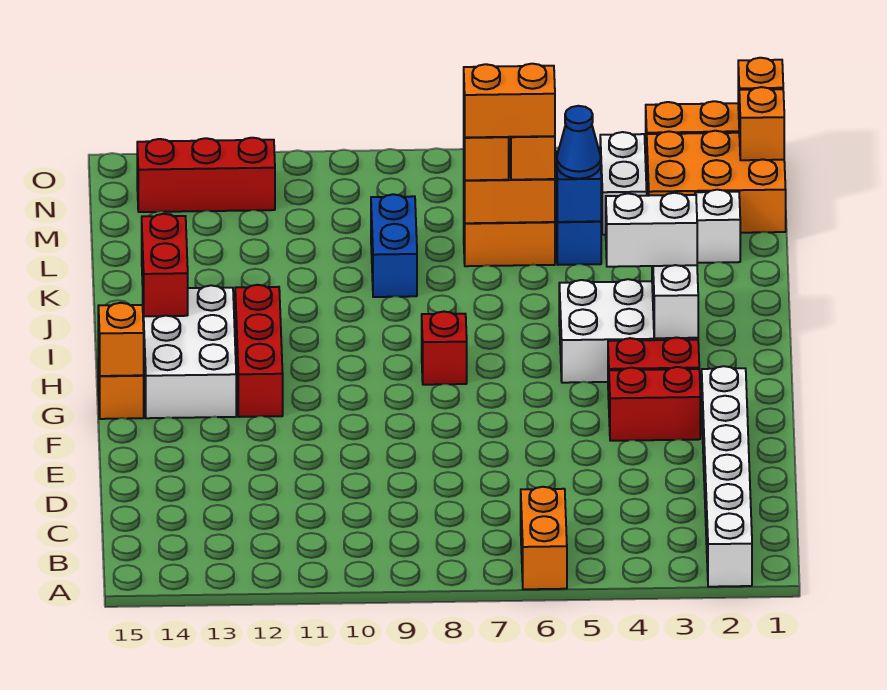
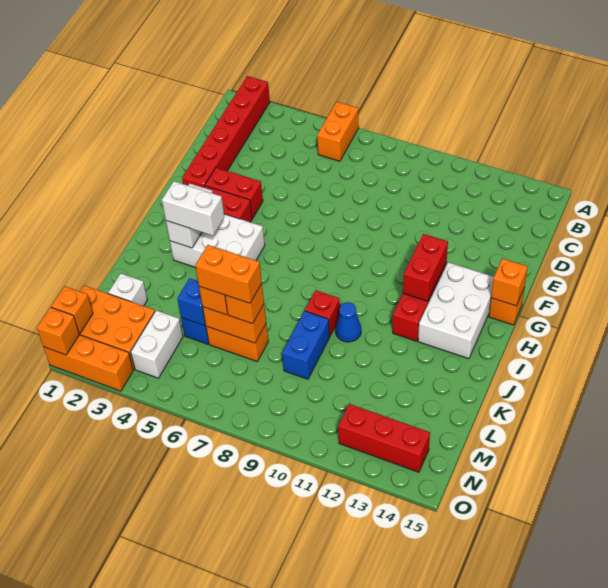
white brick A2:F2 level 1 -> red brick A2:F2 level 1
red brick H8 level 1 -> red brick J9 level 1
red brick I14:J14 level 2 -> red brick G12:H12 level 2
blue cone L5 level 3 -> blue cone J10 level 1

